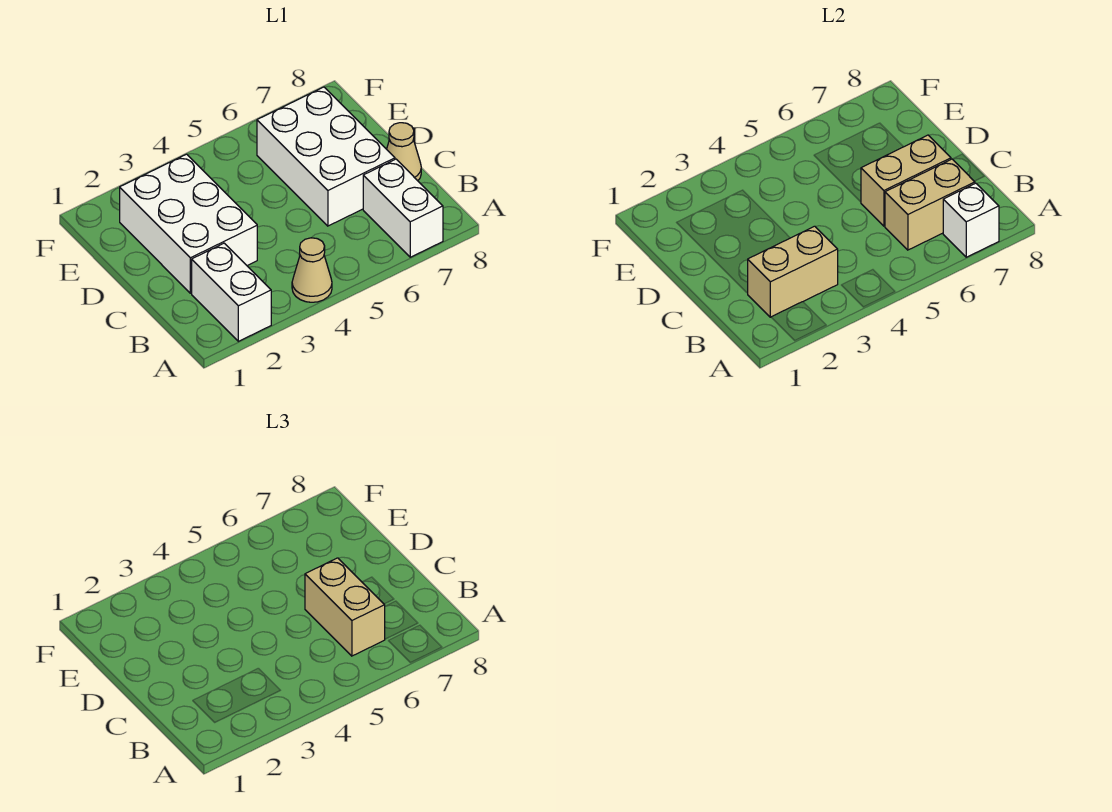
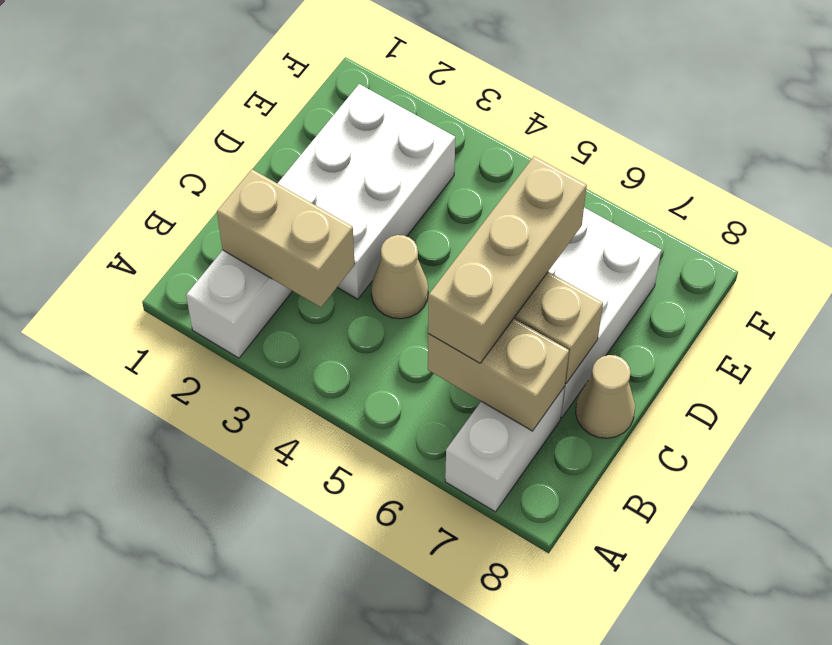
tan cone A4 level 1 -> tan cone C4 level 1
white brick A7 level 2 -> none
tan brick B6:C6 level 3 -> tan brick B6:D6 level 3

